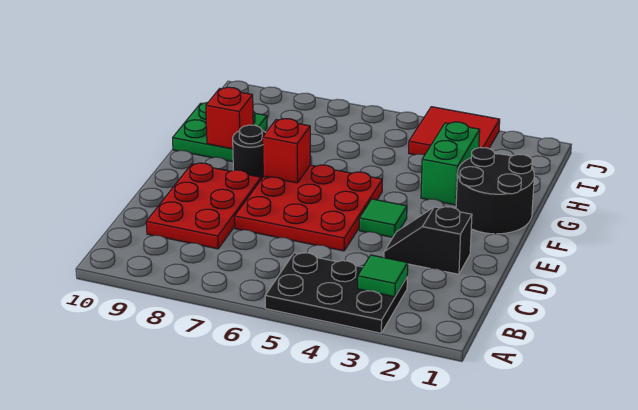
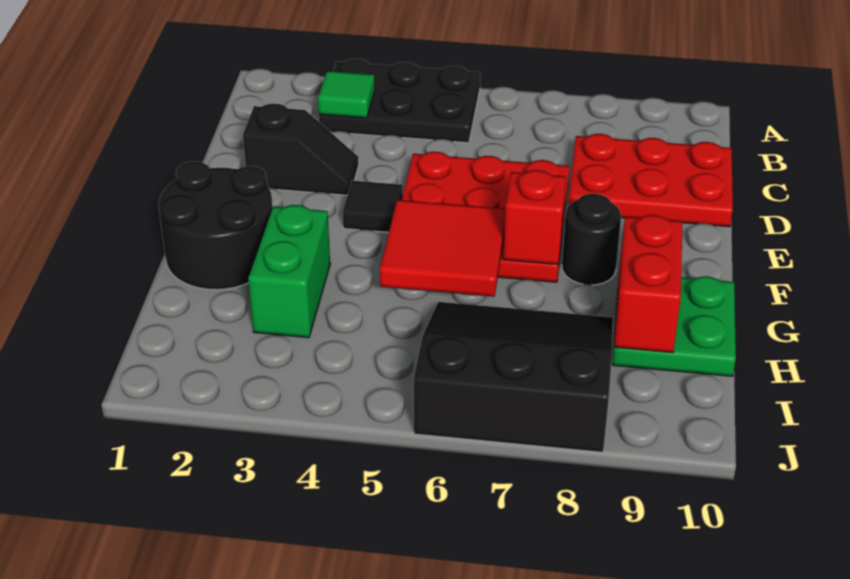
red plate C8:E9 level 1 -> red plate C8:D10 level 1
green tile E4 level 1 -> black tile E4 level 1
red brick G9 level 2 -> red brick G9:H9 level 2
none -> black slope H6:J8 level 1 top J
red tile I3:J4 level 1 -> red tile F5:G6 level 2

